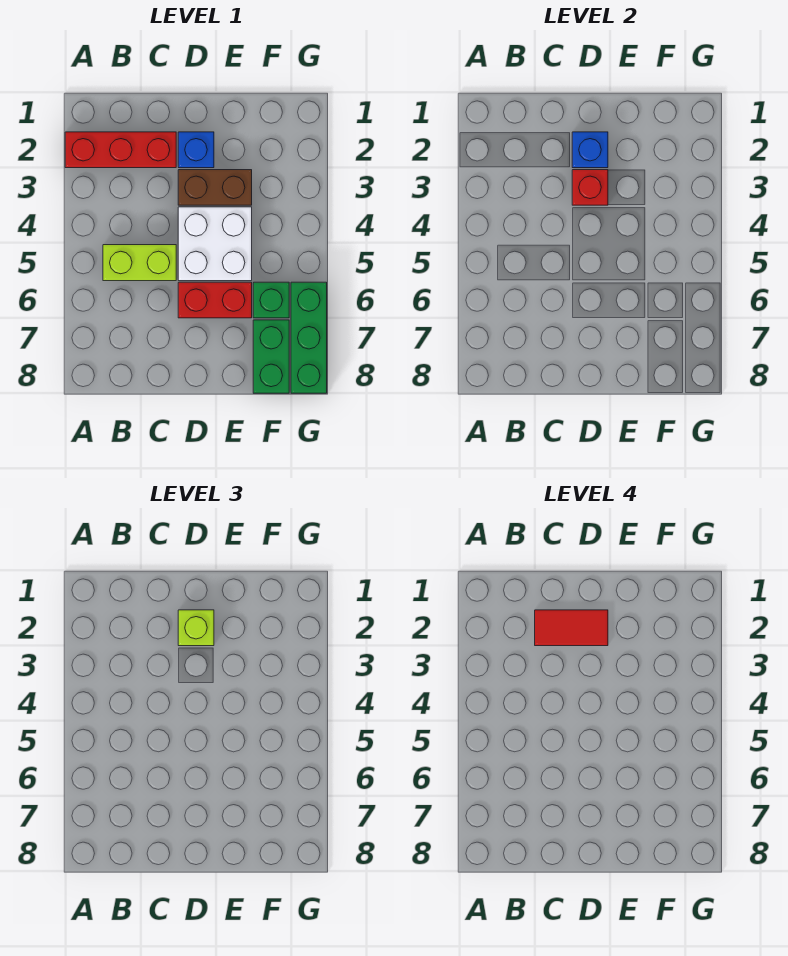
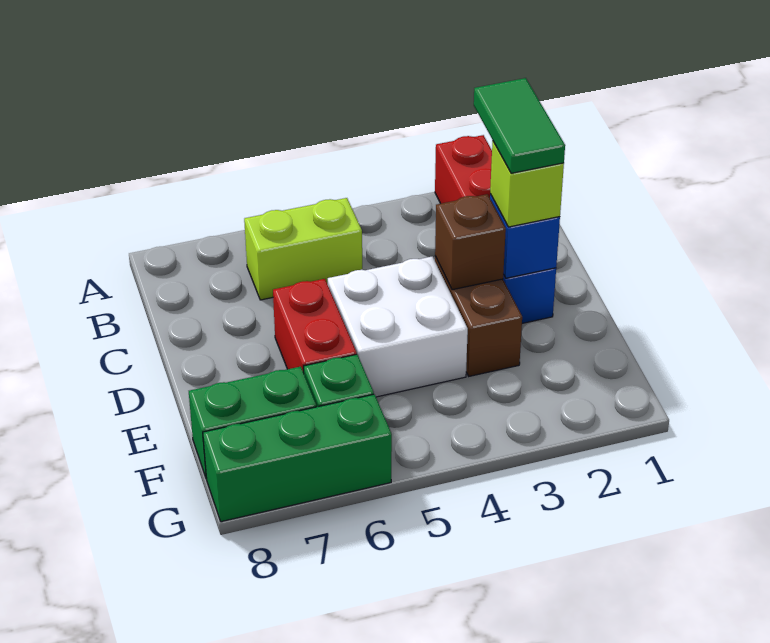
lime brick B5:C5 level 1 -> lime brick B5:B6 level 1
red tile C2:D2 level 4 -> green tile C2:D2 level 4
red brick D3 level 2 -> brown brick D3 level 2

